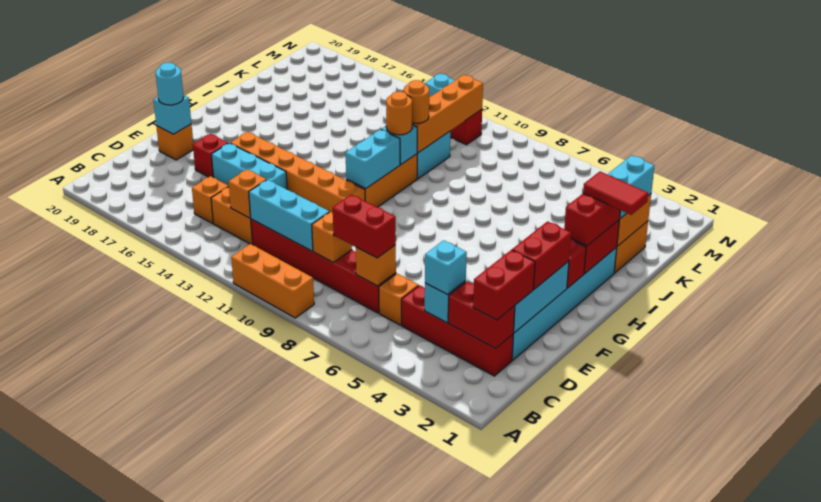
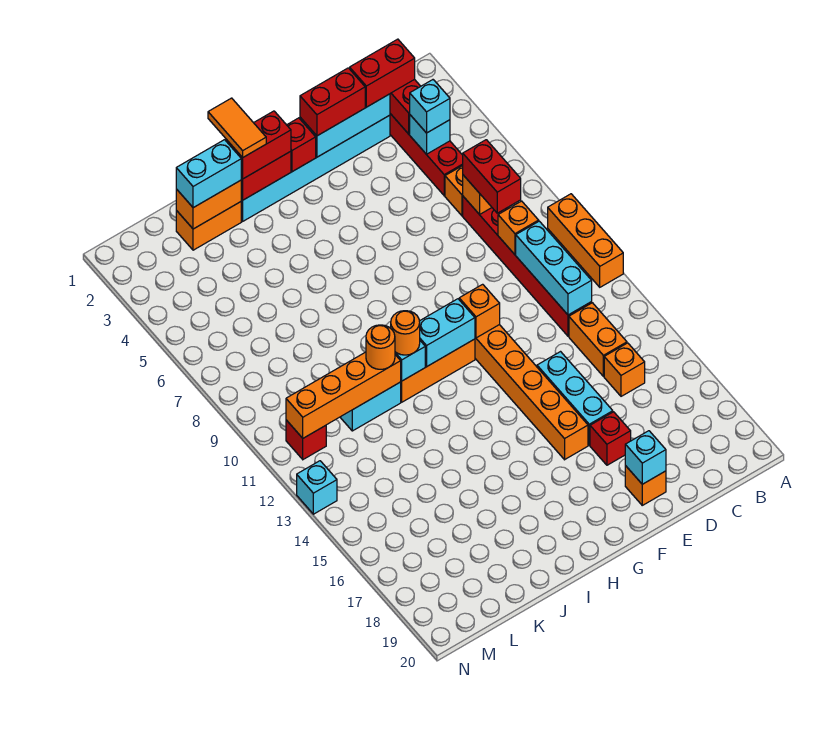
orange brick C13 level 2 -> orange brick F11 level 2
cyan round brick E19 level 3 -> none
red tile I1:I2 level 4 -> orange tile I1:I2 level 4

